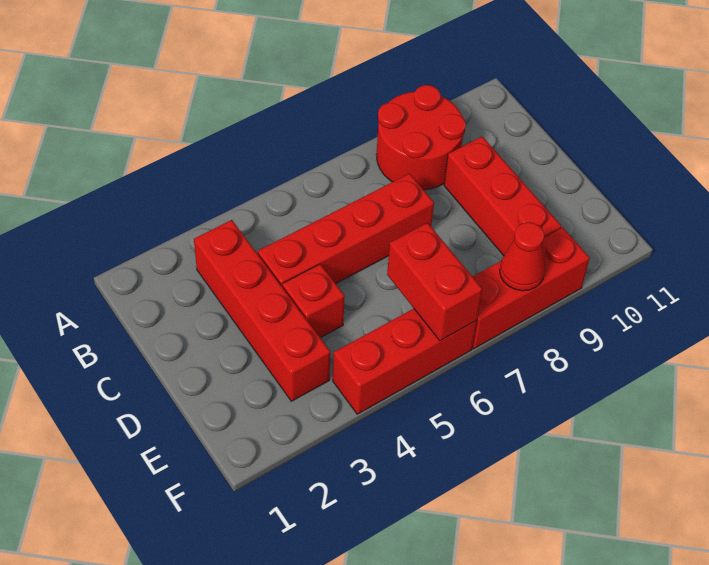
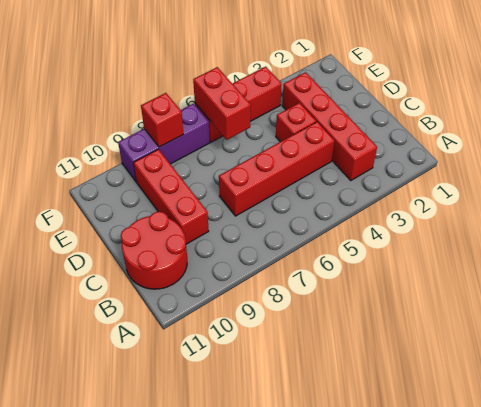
red round brick A8:B9 level 1 -> red round brick B10:C11 level 1
red brick F7:F9 level 1 -> purple brick F7:F9 level 1
red cone F8 level 2 -> red brick F8 level 2

